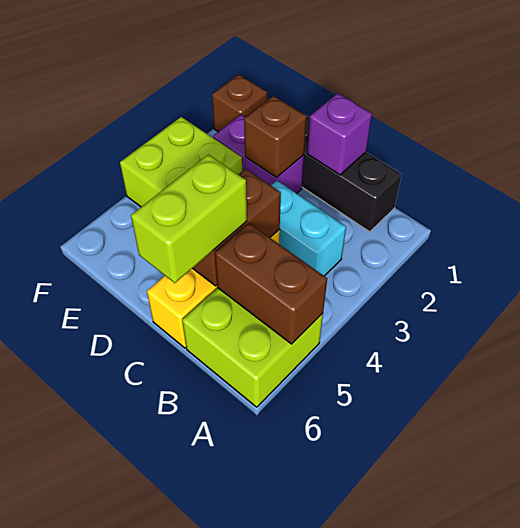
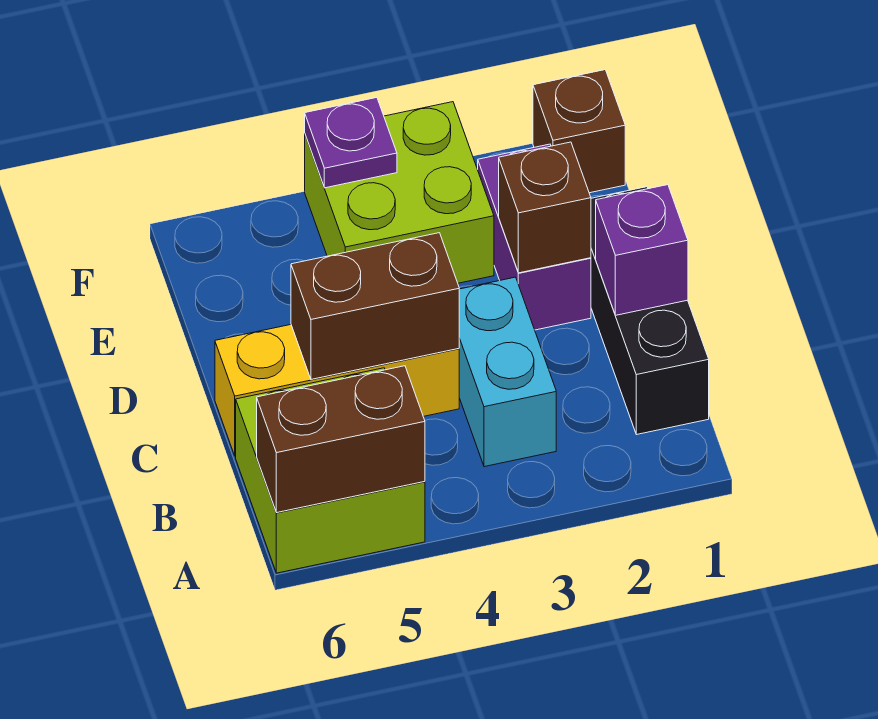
brown brick A5:B5 level 2 -> brown brick A5:A6 level 2
lime brick C5:C6 level 3 -> none
none -> purple plate F4 level 2

